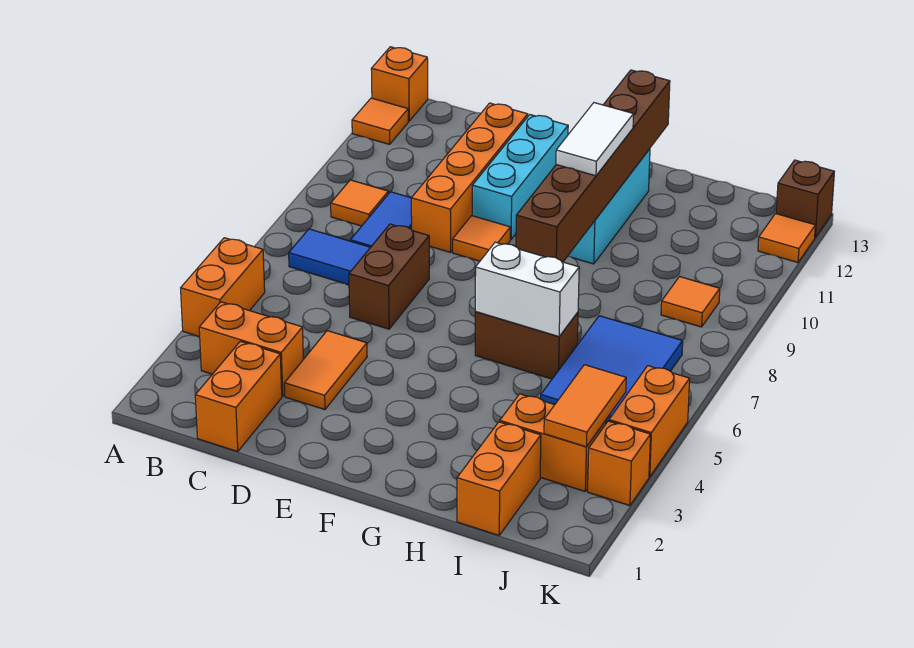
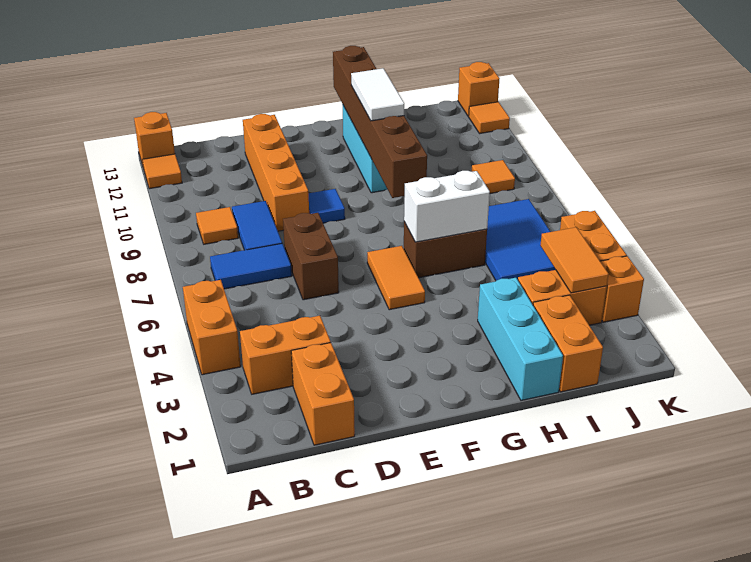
orange tile D3:D4 level 1 -> orange tile F5:F6 level 1
orange tile E9 level 1 -> blue tile E9 level 1
cyan brick E10:E12 level 1 -> cyan brick H1:H3 level 1
brown brick K13 level 1 -> orange brick K13 level 1

